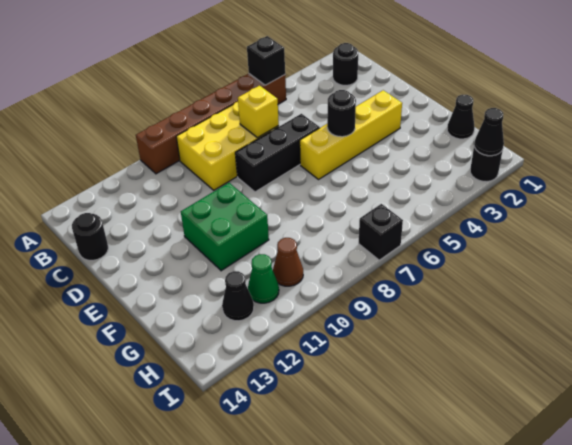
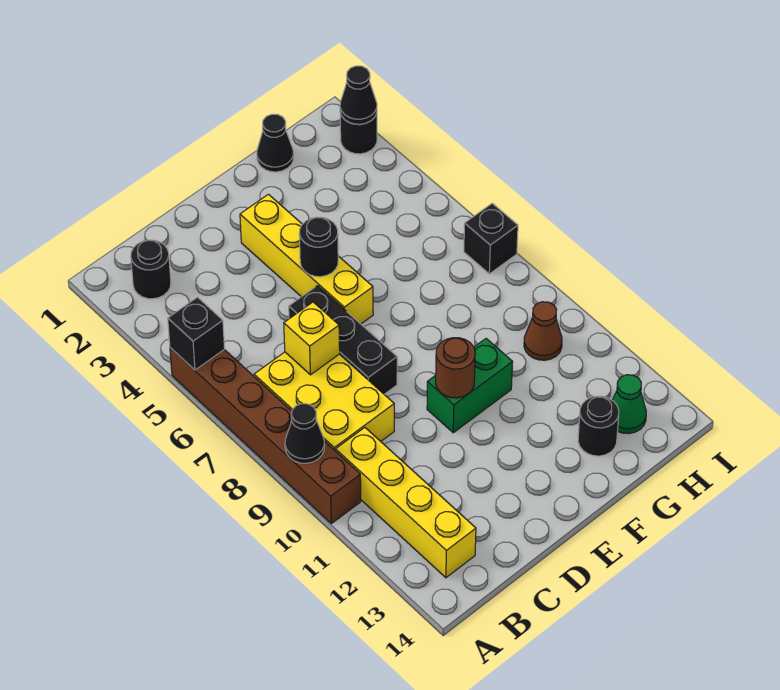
none -> yellow brick B10:B13 level 1
black round brick C14 level 1 -> black round brick G13 level 1
green brick E10:F11 level 1 -> green brick E10:F10 level 1
none -> brown round brick E10 level 2
green cone H11 level 1 -> green cone H13 level 1
black cone H12 level 1 -> black cone A9 level 2

